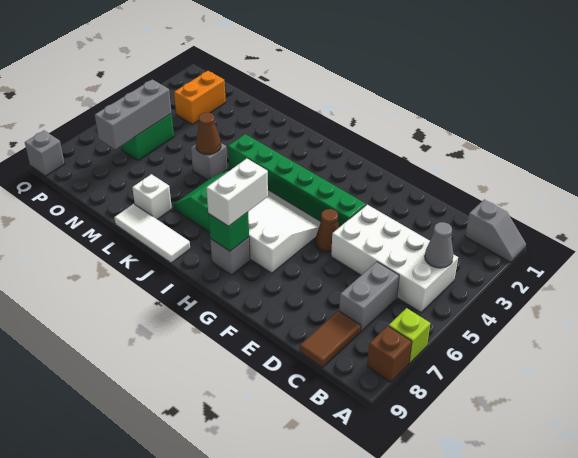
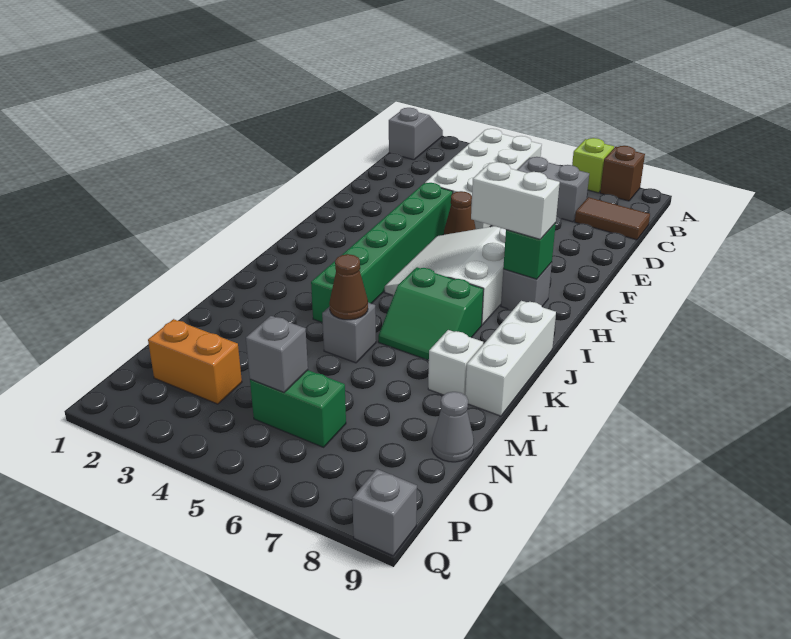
grey cone B4 level 2 -> grey cone N9 level 1
white tile J9:L9 level 1 -> white brick J9:L9 level 1
grey brick O5:O7 level 2 -> grey brick O5 level 2

